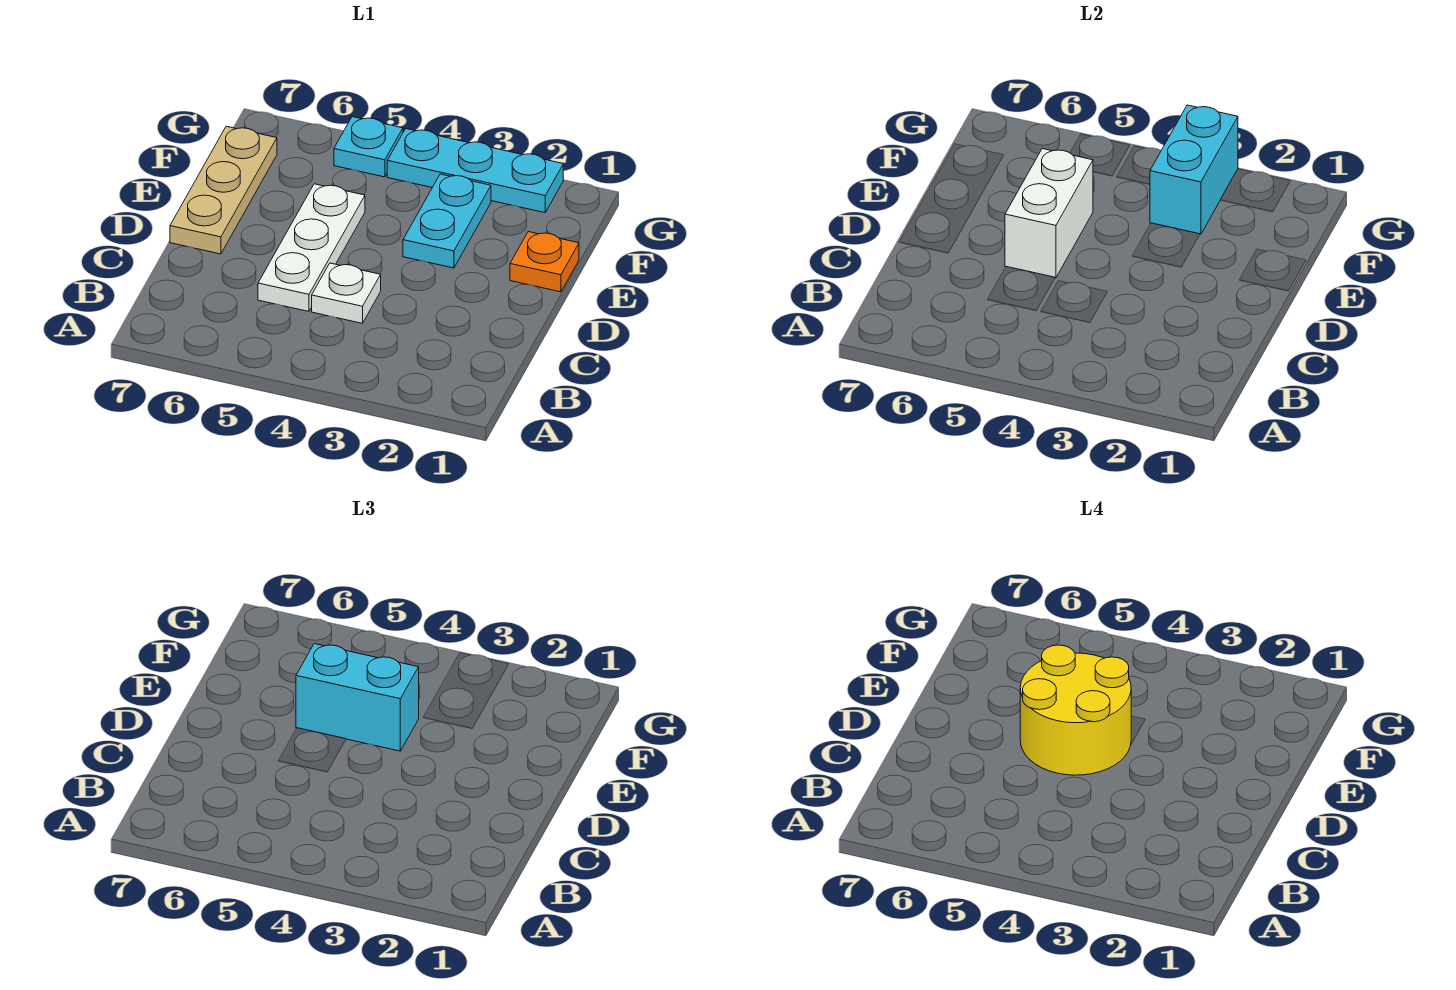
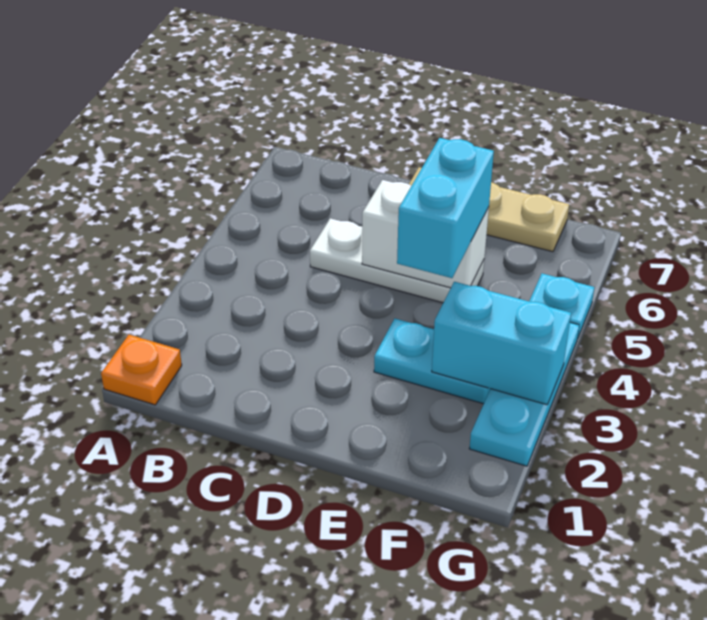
white plate C4 level 1 -> none
yellow round brick D4:E5 level 4 -> none
orange plate E1 level 1 -> orange plate A1 level 1

